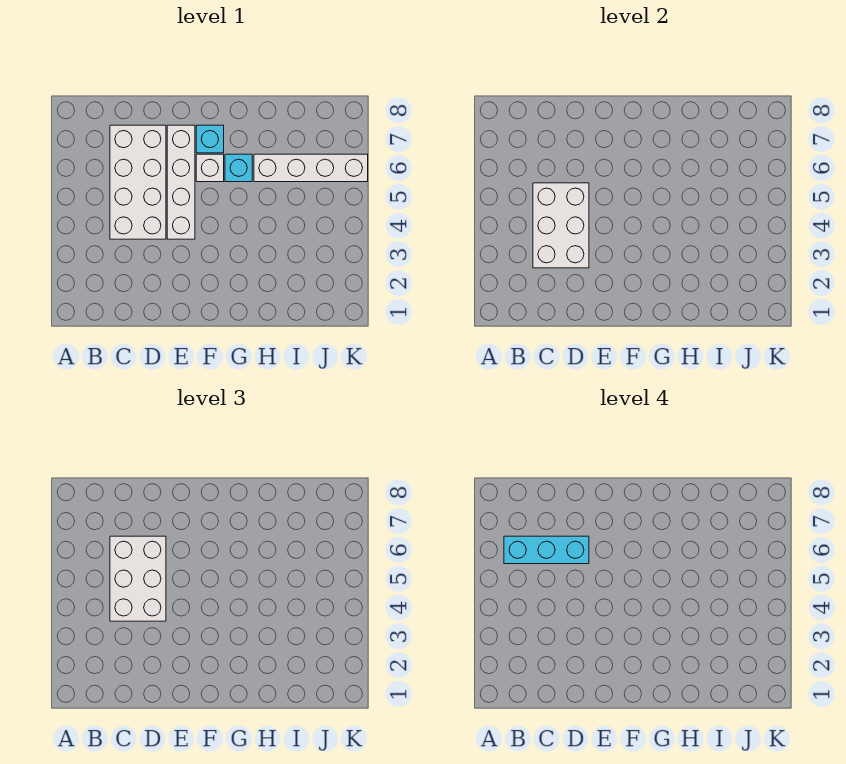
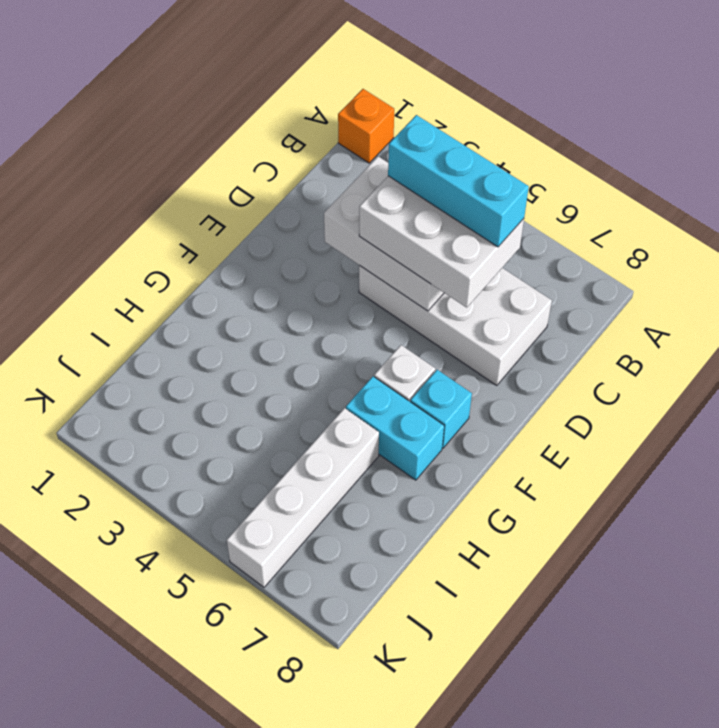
none -> orange brick A1 level 1
cyan brick B6:D6 level 4 -> cyan brick C4:C6 level 4
white brick E4:E7 level 1 -> none
cyan brick G6 level 1 -> cyan brick G6:G7 level 1

